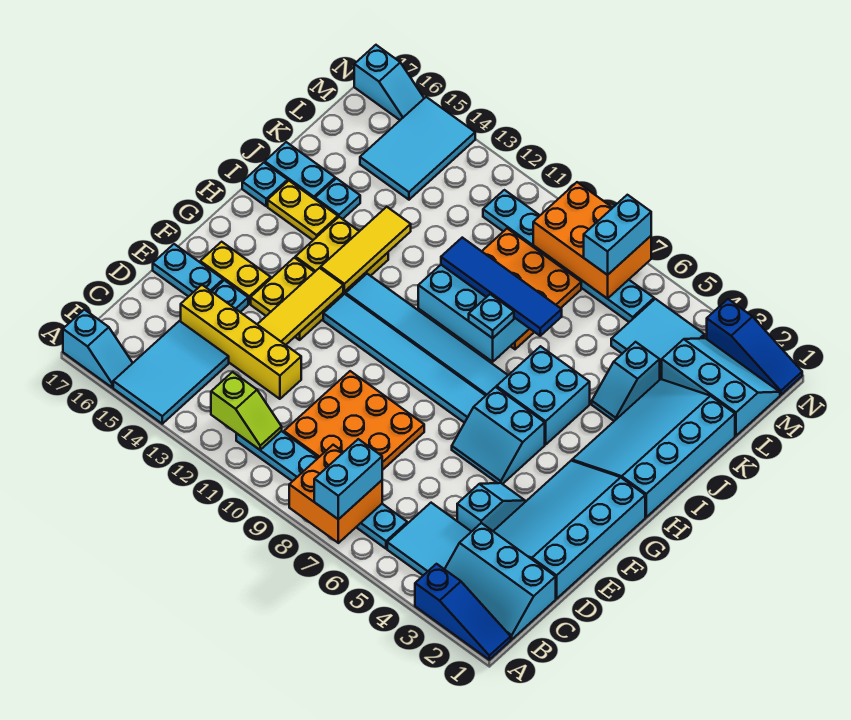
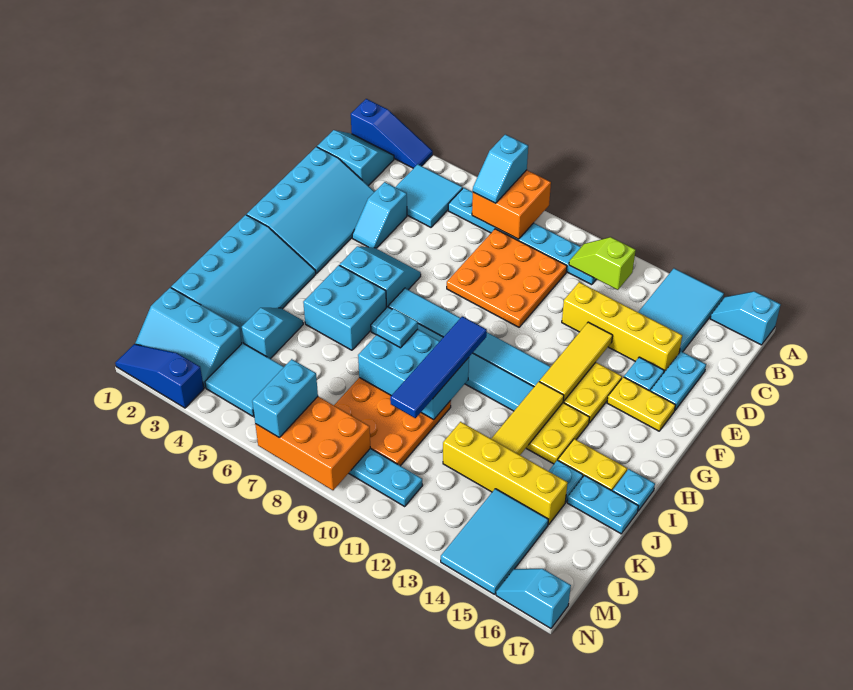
blue slope A1:A3 level 1 top 3 -> blue slope A1:A3 level 1 top 1
cyan brick A7:B7 level 3 -> cyan slope A7:B7 level 3 top A
cyan slope B1:C3 level 1 top C -> cyan slope B1:C2 level 1 top C
cyan plate E16:E17 level 1 -> cyan plate D16:E16 level 1
blue tile J7:J10 level 3 -> blue tile H10:K10 level 3
none -> yellow brick K12:K15 level 1

